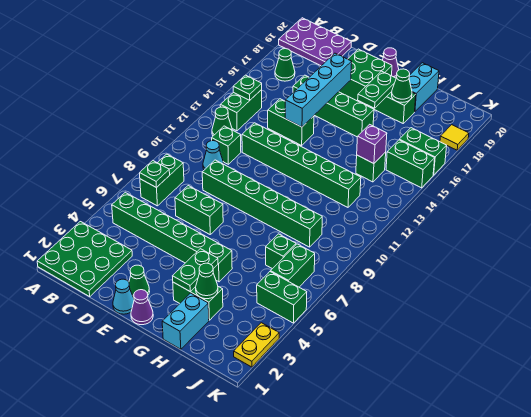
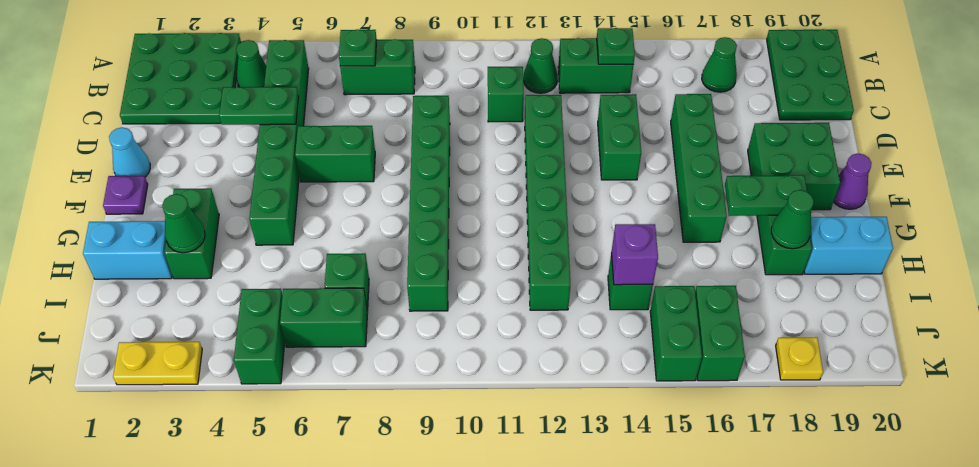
purple plate A19:C20 level 1 -> green plate A19:C20 level 1
cyan cone C10 level 1 -> none
green brick D7:E7 level 1 -> green brick E6:E7 level 1
green cone E2 level 1 -> green cone B4 level 1
cyan brick E14:E17 level 2 -> none
purple cone F1 level 1 -> purple plate F1 level 1
green plate G3:G4 level 2 -> green plate D4:D5 level 2
yellow tile K18 level 1 -> yellow plate K18 level 1

